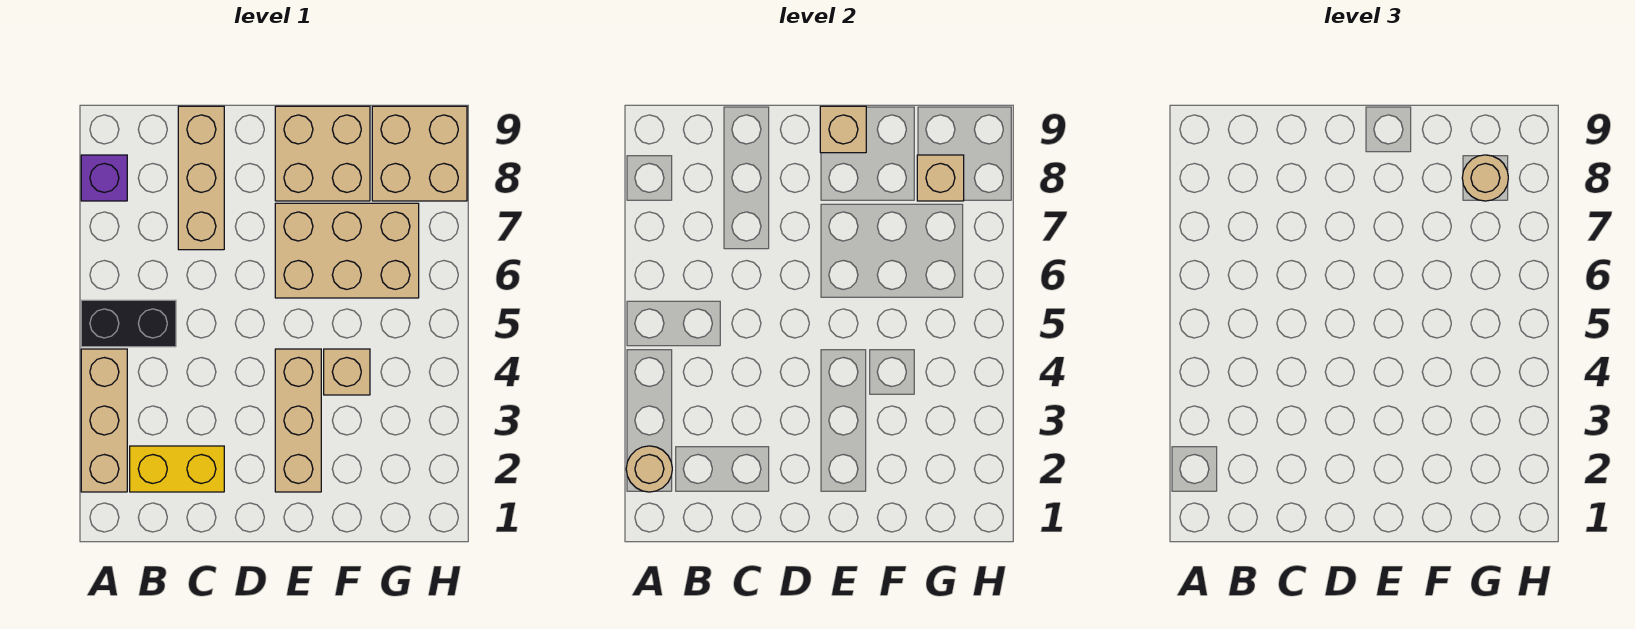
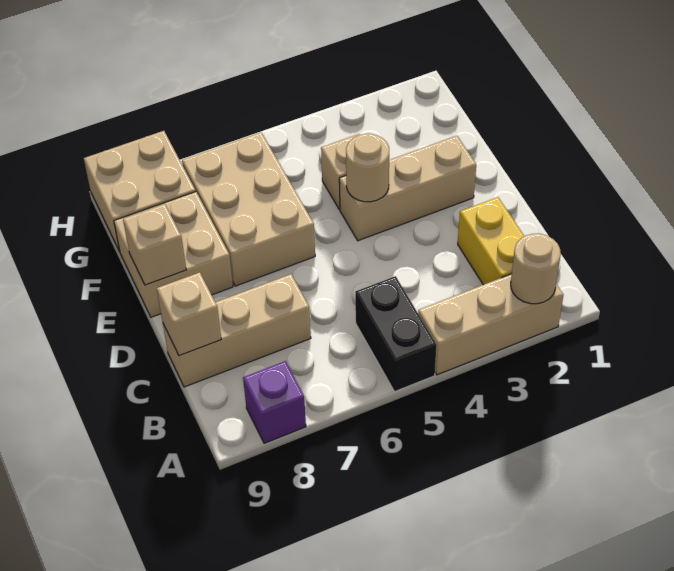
tan brick G8 level 2 -> tan brick C9 level 2
tan round brick G8 level 3 -> tan round brick E4 level 2

